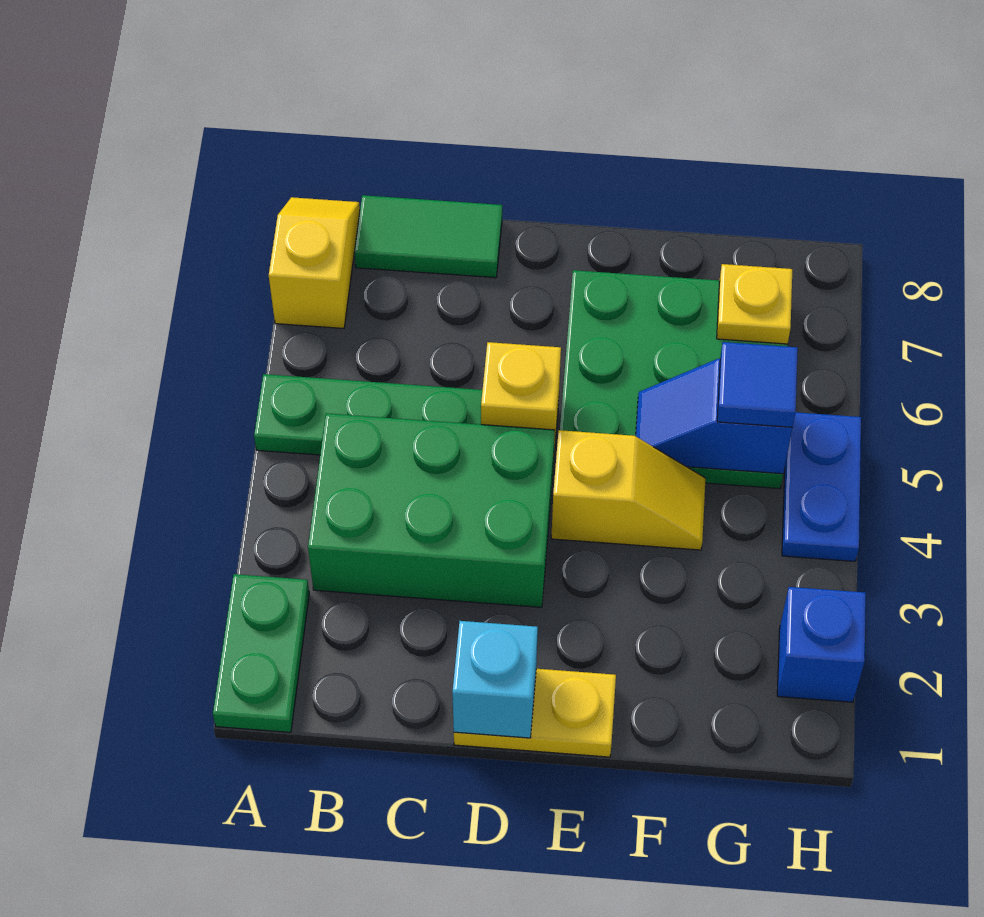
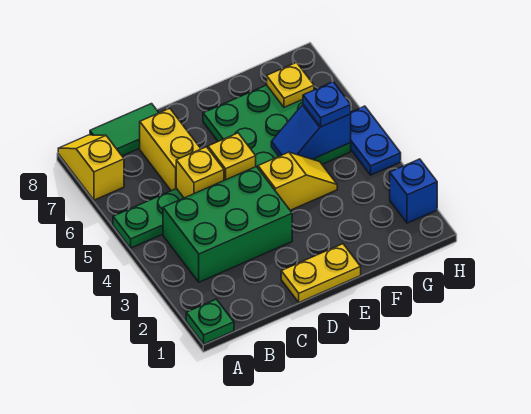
green plate A1:A2 level 1 -> green plate A1 level 1
none -> yellow brick C5 level 2
none -> yellow brick C6:C7 level 1
cyan brick D1 level 2 -> none
blue tile G5 level 3 -> blue plate G5 level 3

